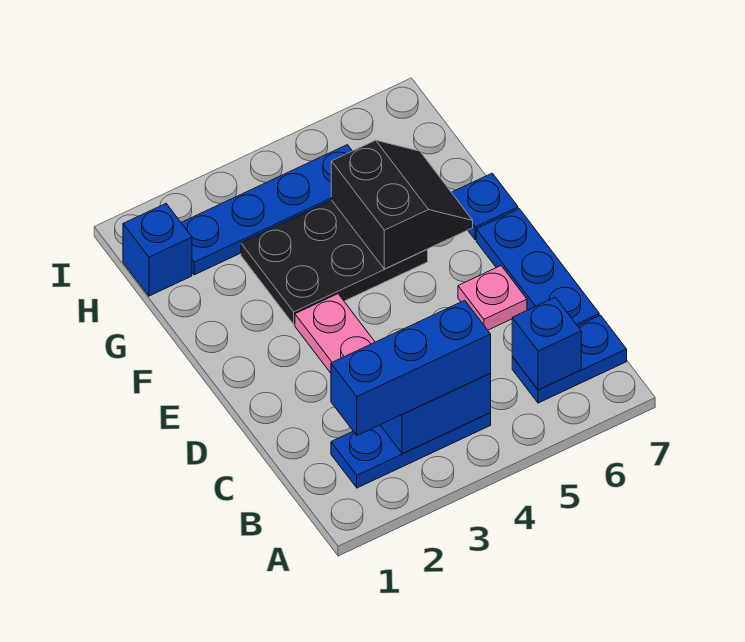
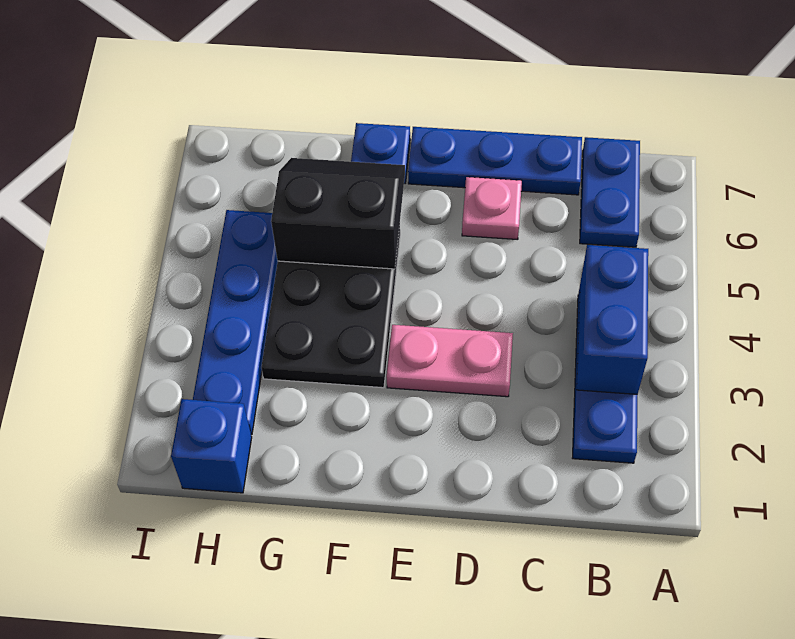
blue brick B2:B4 level 3 -> none
blue brick B6 level 2 -> none

